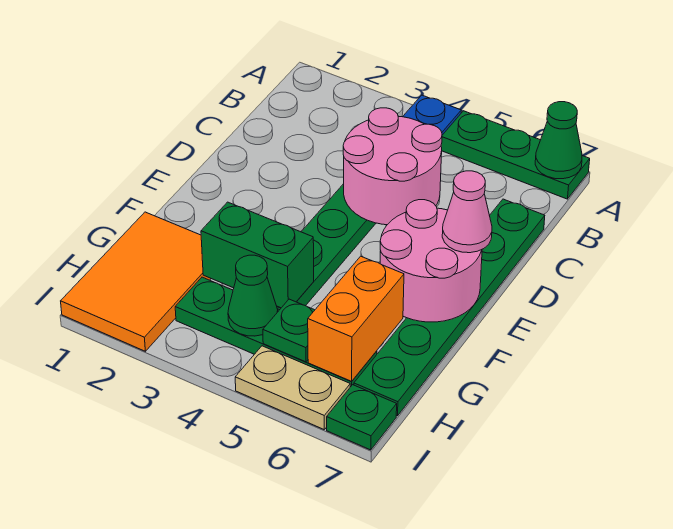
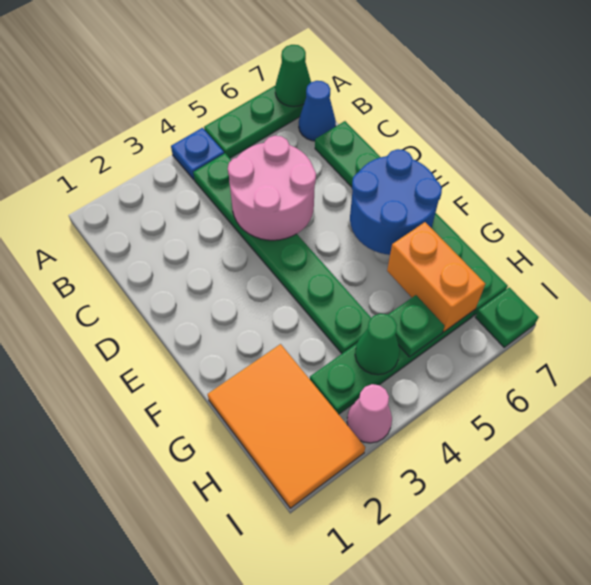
none -> blue cone B7 level 1
pink round brick E6:F7 level 2 -> blue round brick E6:F7 level 2
pink cone E7 level 3 -> pink cone I3 level 1
green brick G3:G4 level 2 -> none
tan plate I5:I6 level 1 -> none

